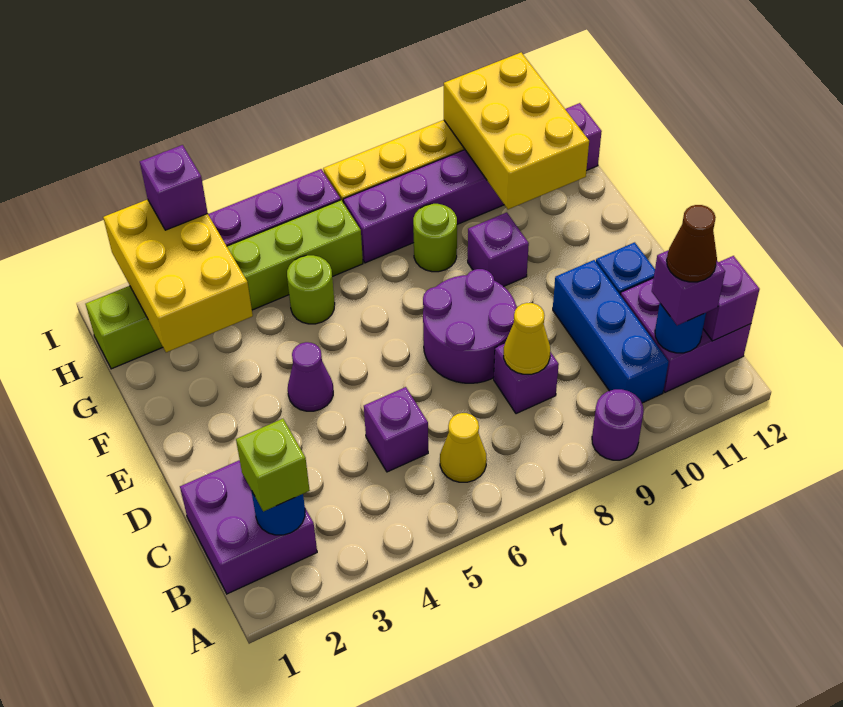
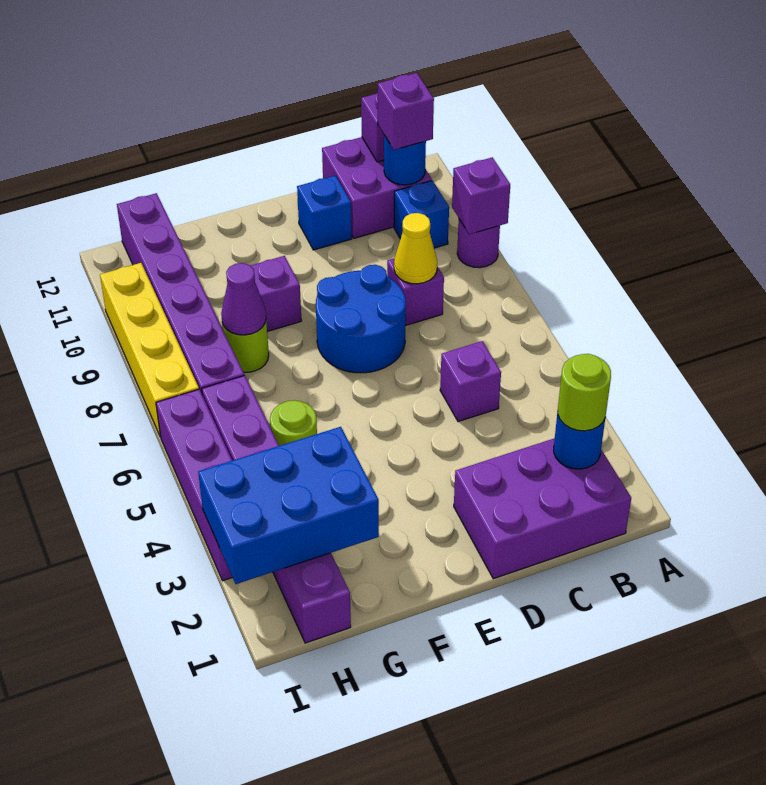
purple brick B1:C2 level 1 -> purple brick B1:D2 level 1
lime brick B2 level 3 -> lime round brick B2 level 3
yellow cone B6 level 1 -> none
blue brick B10:D10 level 1 -> blue brick B10 level 1
brown cone B11 level 4 -> none
purple round brick D7:E8 level 1 -> blue round brick D7:E8 level 1
purple cone E4 level 1 -> purple cone G8 level 2
yellow brick G2:I3 level 2 -> blue brick G2:I3 level 2
yellow brick G10:I11 level 2 -> none
lime brick H1:H6 level 1 -> purple brick H1:H6 level 1
purple brick I3 level 3 -> purple brick A9 level 2

